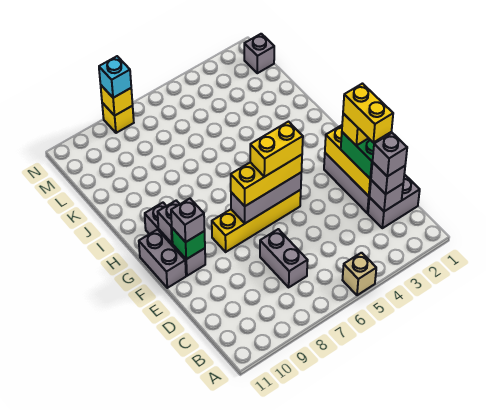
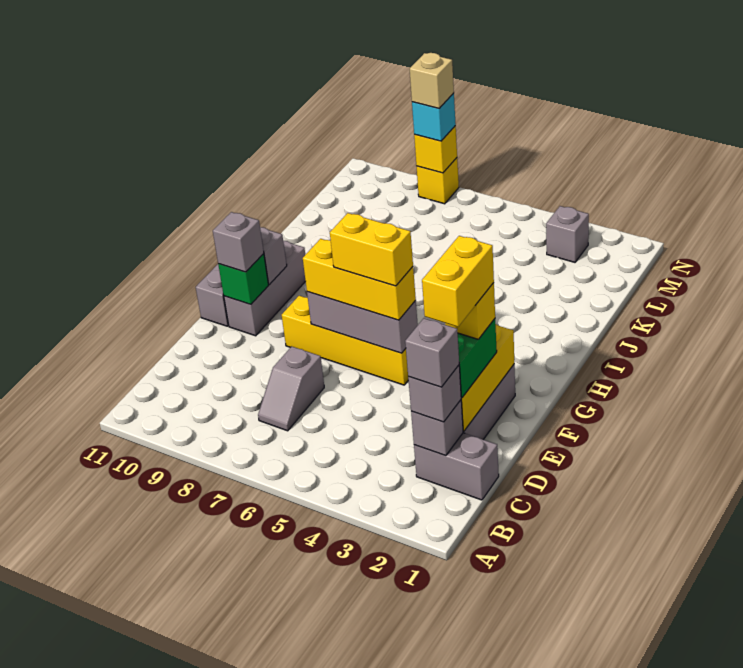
tan brick A5 level 1 -> tan brick N8 level 4
grey brick C7:D7 level 1 -> grey slope C7:D7 level 1 top D
grey brick M1 level 1 -> grey brick M3 level 1

